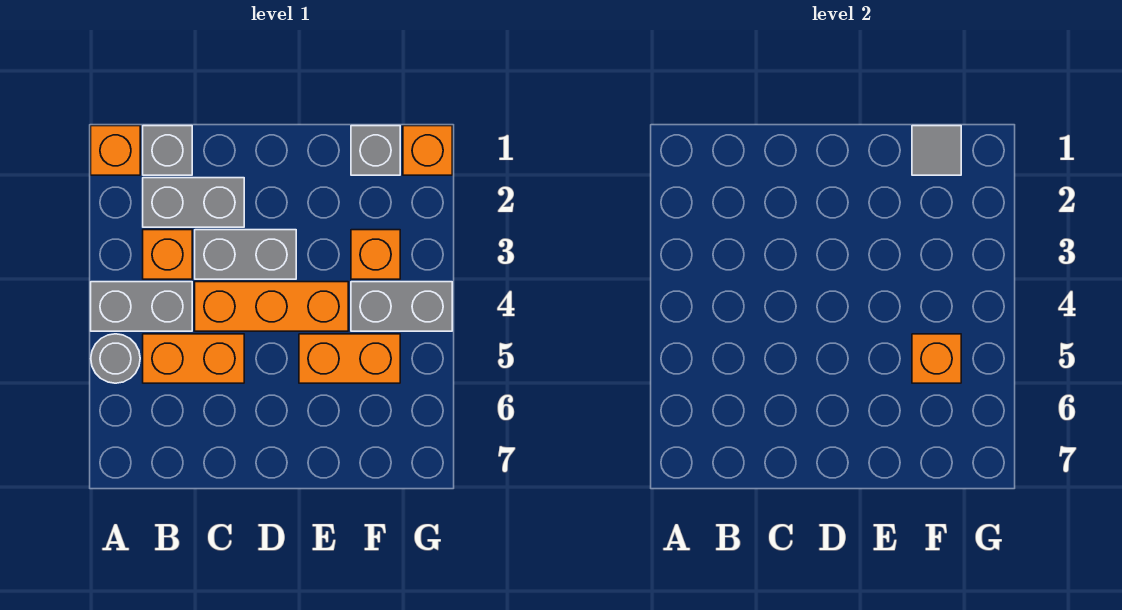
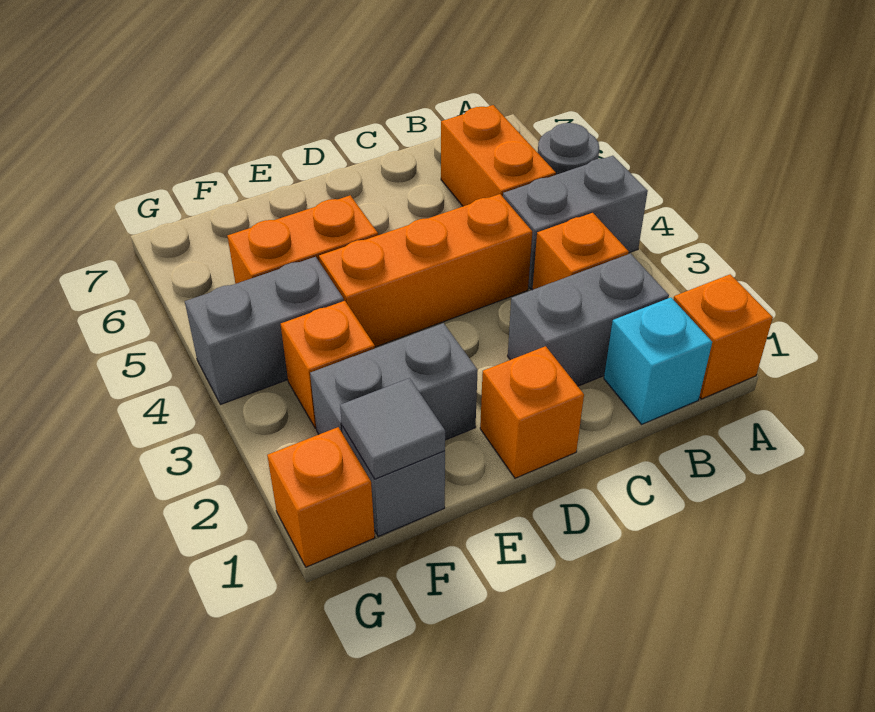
grey brick B1 level 1 -> cyan brick B1 level 1
orange brick B5:C5 level 1 -> orange brick B5:B6 level 1
grey brick C3:D3 level 1 -> grey brick E2:F2 level 1
orange brick F5 level 2 -> orange brick D1 level 1

